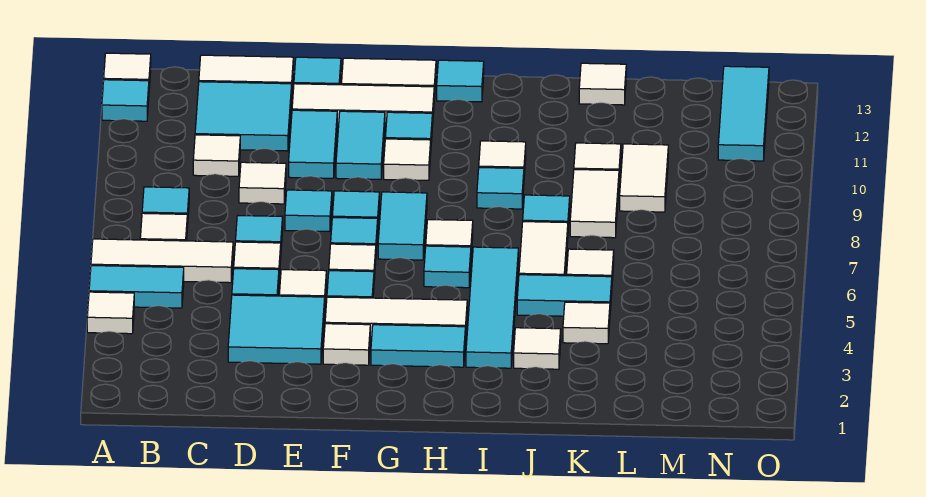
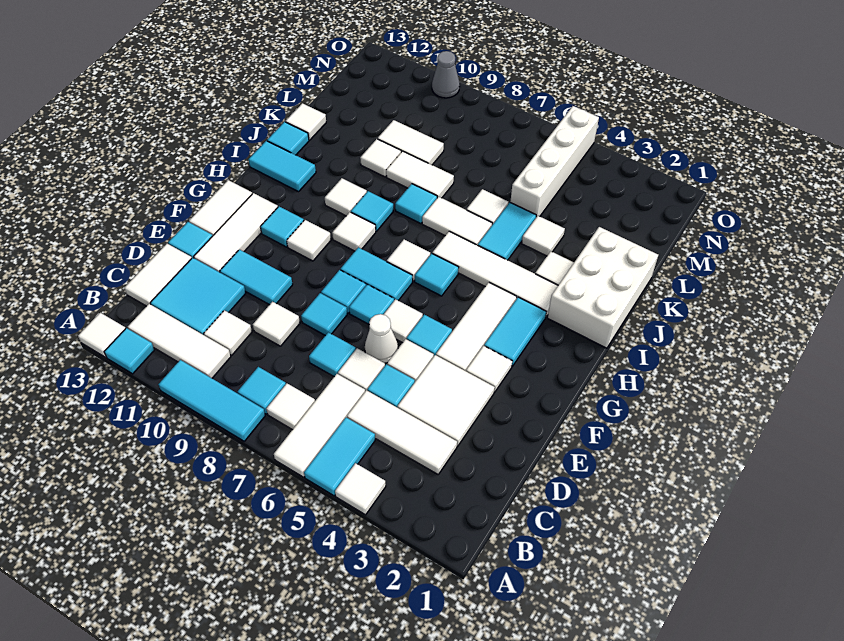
none -> white tile B10:B12 level 1
none -> white tile C3:C5 level 1
cyan tile D3:E4 level 1 -> white tile D3:E4 level 1
none -> white cone E6 level 1
cyan tile F10:F11 level 1 -> cyan tile I12:I13 level 1
none -> white tile H9 level 1
cyan tile H13 level 1 -> cyan tile J13 level 1
none -> white brick I1:K2 level 1
cyan tile I3:I6 level 1 -> white tile I3:I6 level 1
none -> white brick L5:O5 level 1
cyan tile N11:N13 level 1 -> cyan tile A8:A10 level 1
none -> grey cone O10 level 1

